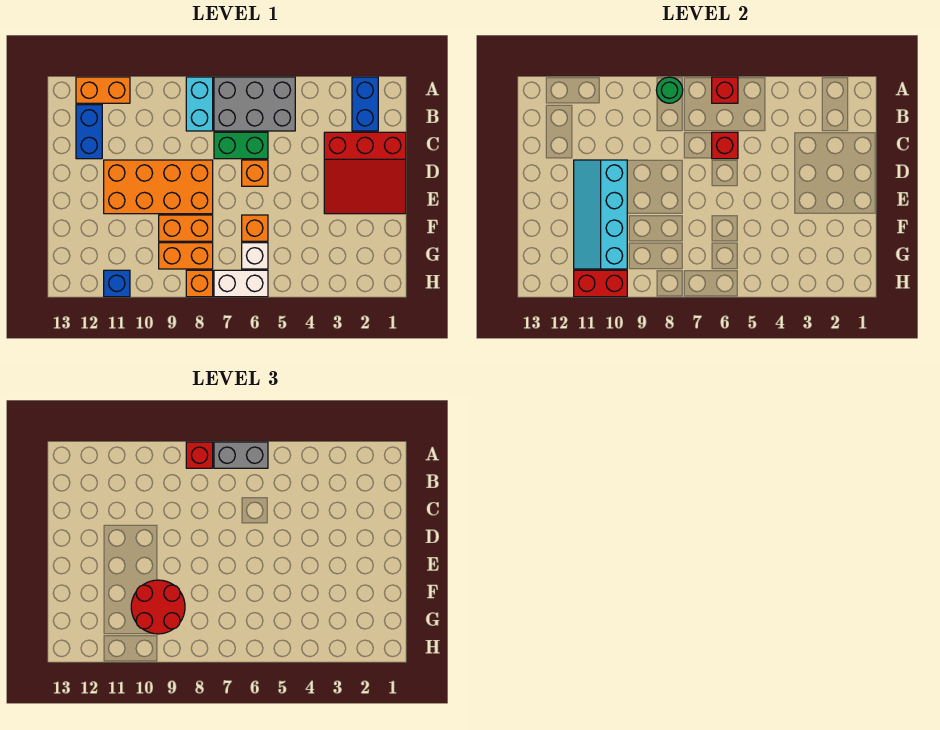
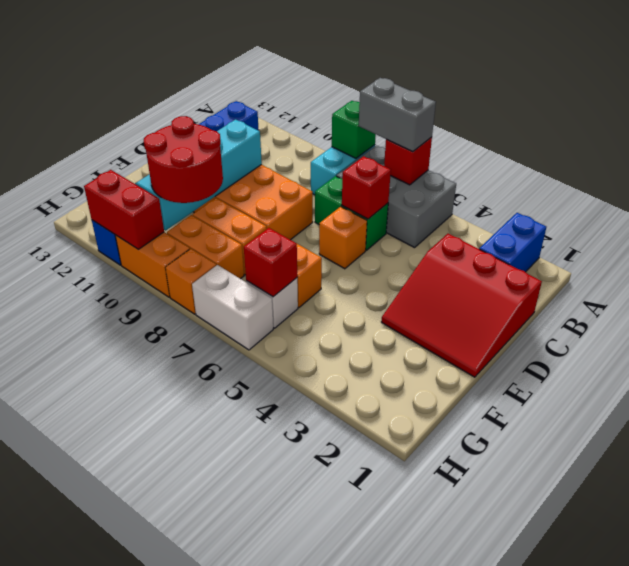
green round brick A8 level 2 -> green brick A8 level 2
red brick A8 level 3 -> red brick G6 level 2
orange brick A11:A12 level 1 -> orange brick H9:H10 level 1

